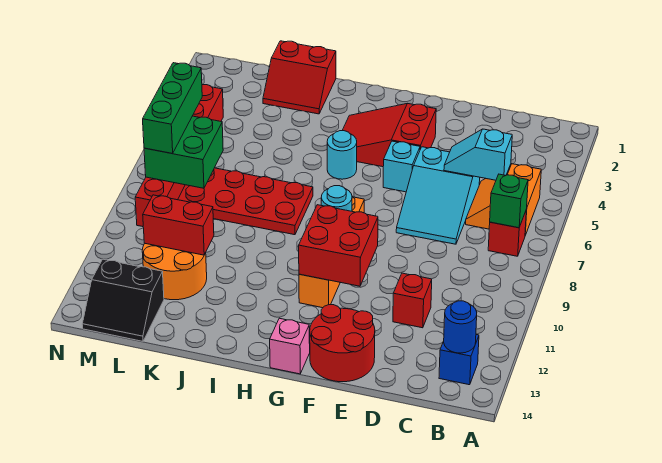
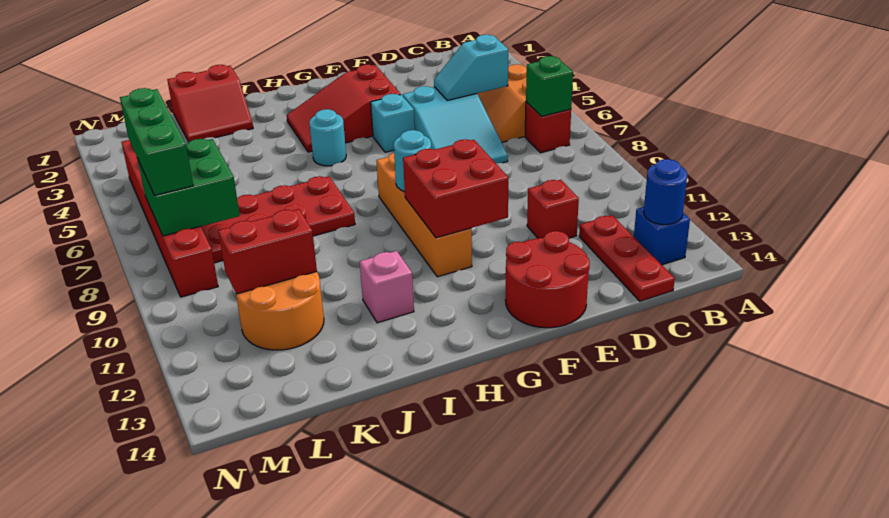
none -> red plate C12:C14 level 1
pink brick G14 level 1 -> pink brick I12 level 1
black slope L13:M14 level 1 top 13 -> none

